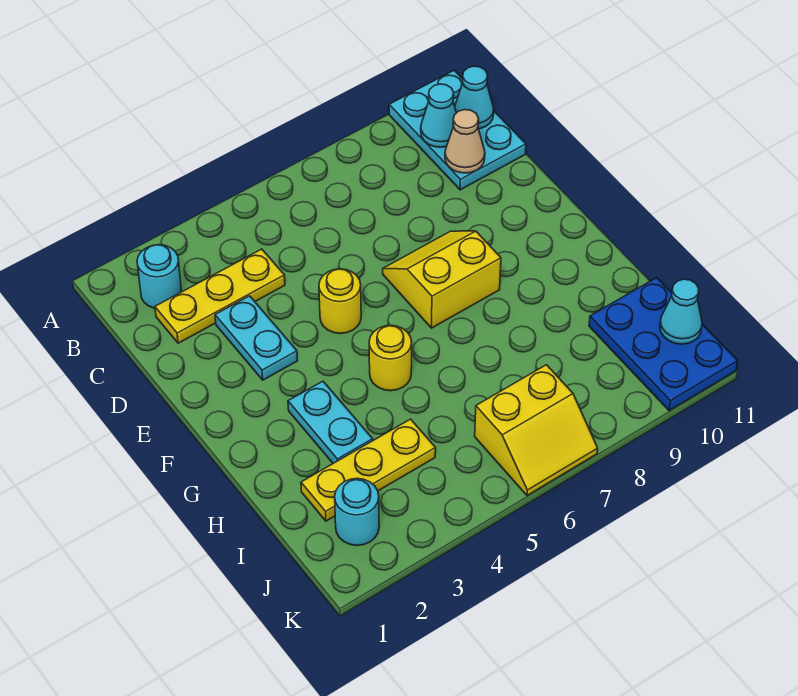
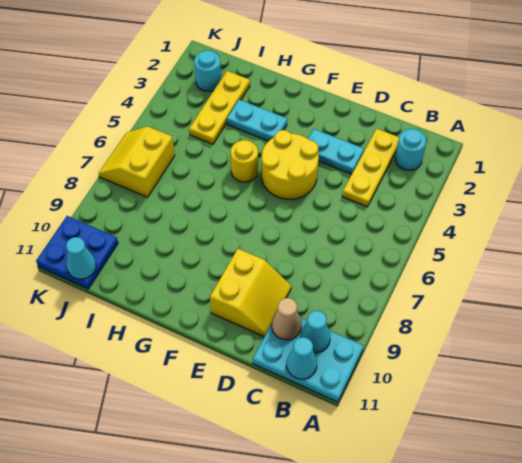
yellow round brick E5 level 1 -> yellow round brick E4:F5 level 1
yellow slope E7:F8 level 1 top F -> yellow slope D9:E10 level 1 top E
blue plate I10:K11 level 1 -> blue plate J10:K11 level 1

